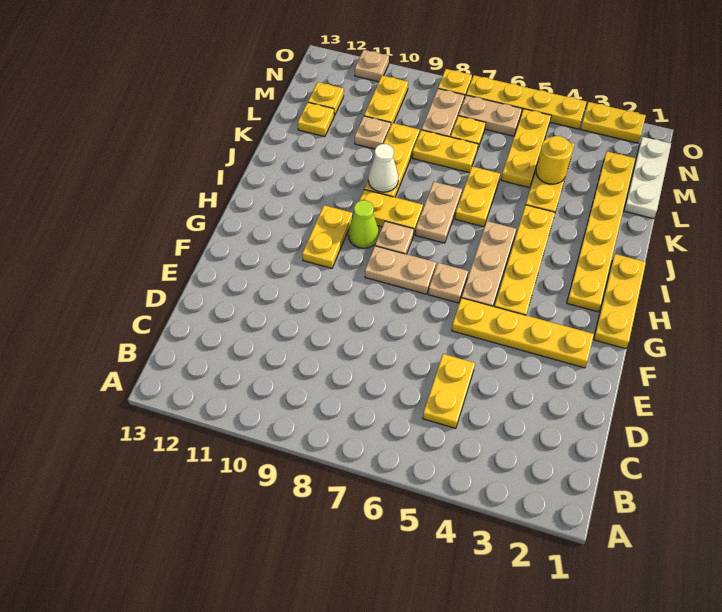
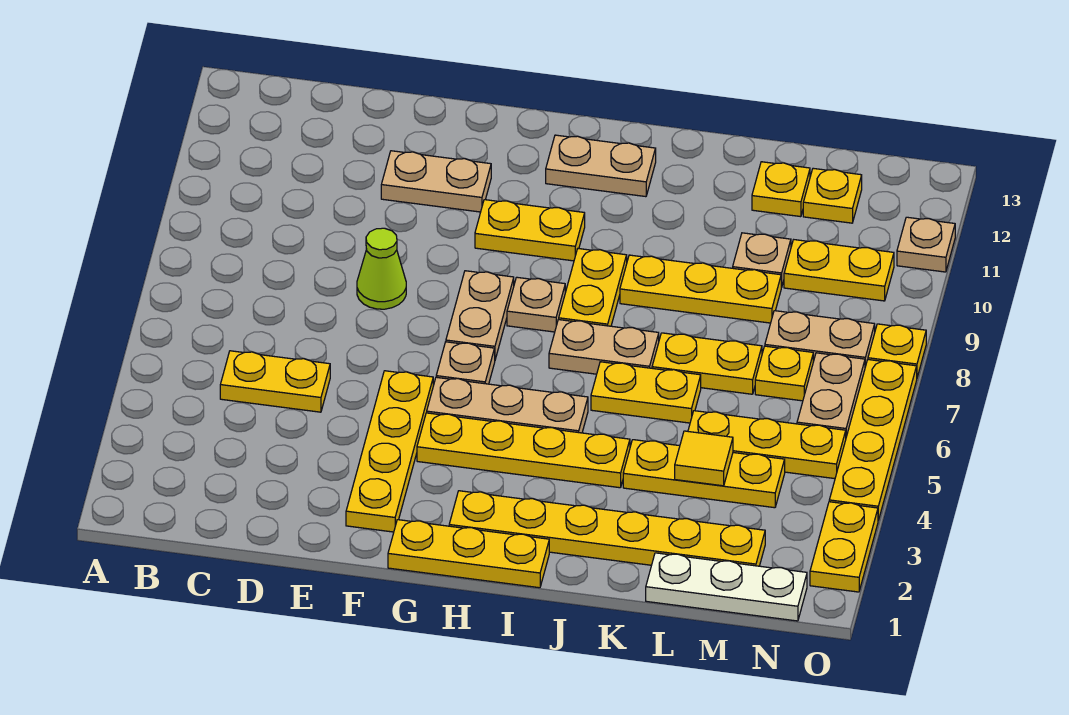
none -> tan plate E11:F11 level 1
lime cone H9 level 1 -> lime cone E8 level 1
none -> tan plate H12:I12 level 1
white cone J9 level 2 -> none
yellow round brick L4 level 2 -> yellow tile L4 level 2
yellow plate L7:L8 level 1 -> yellow plate K7:L7 level 1

